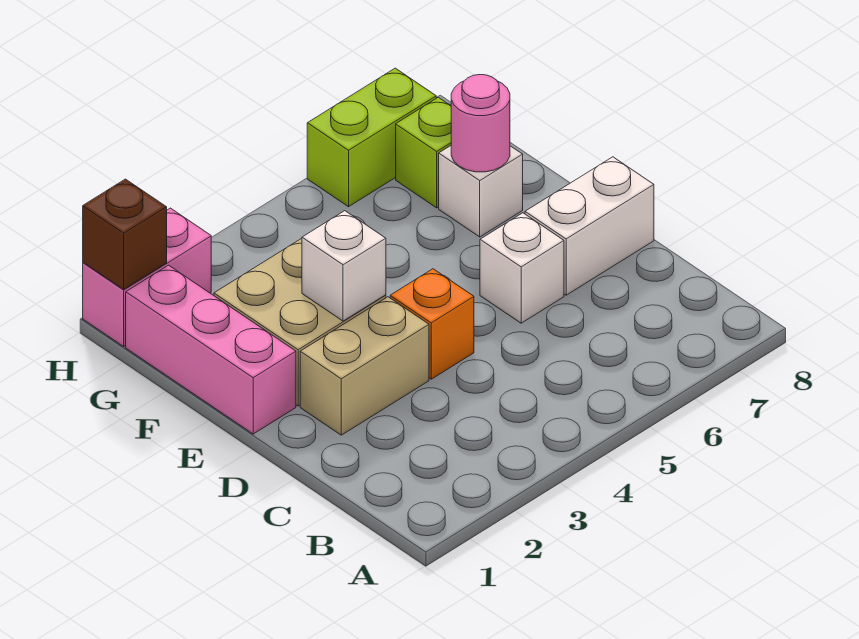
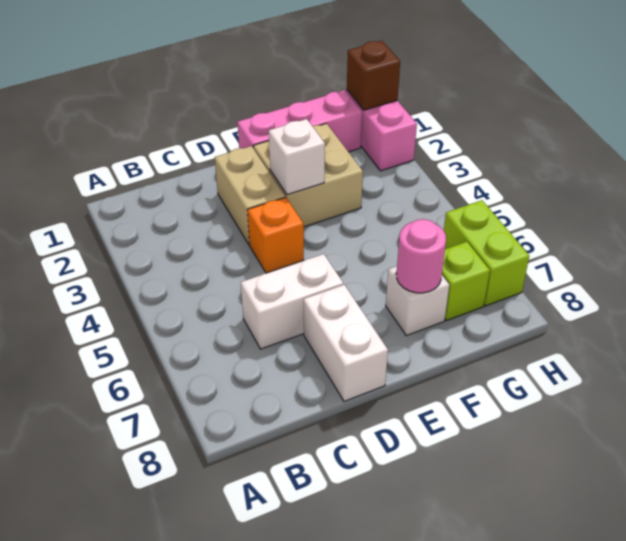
white brick D6 level 1 -> white brick C6:D6 level 1

